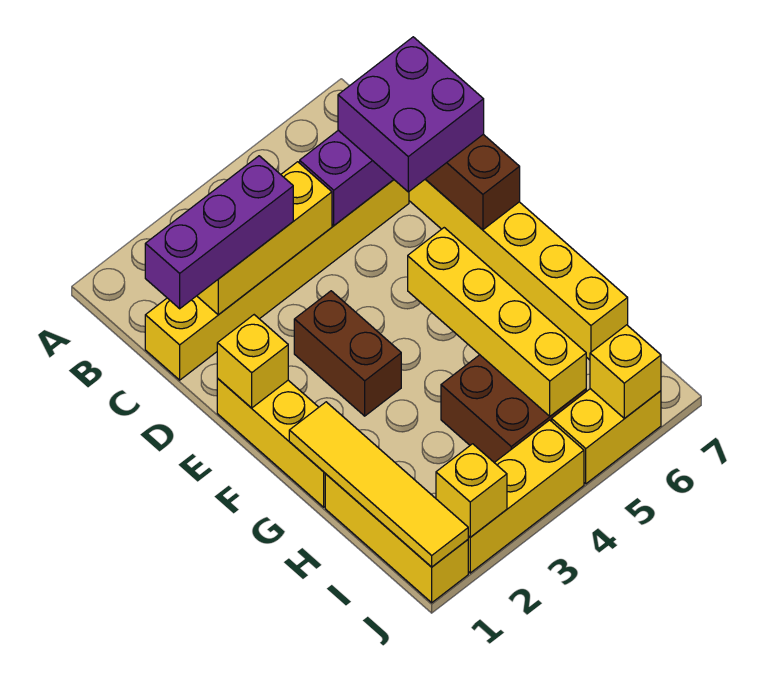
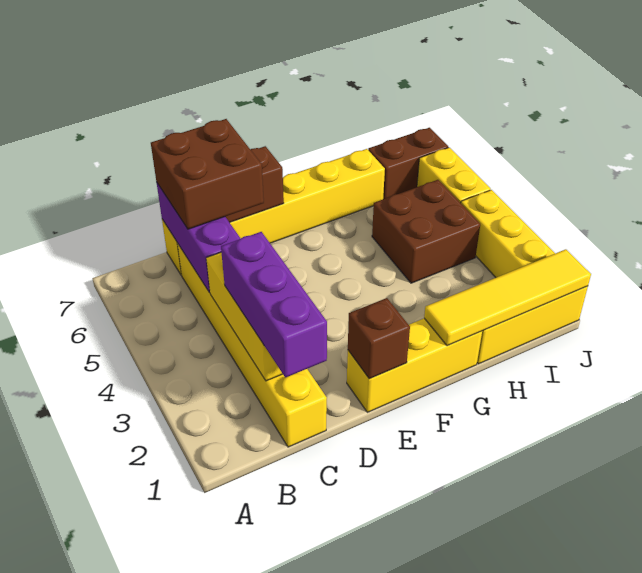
purple brick C6:D7 level 3 -> brown brick C6:D7 level 3
yellow brick E1 level 2 -> brown brick E1 level 2
brown brick E3:F3 level 1 -> brown brick I7:J7 level 1
yellow brick F5:I5 level 2 -> none
yellow brick J2 level 2 -> none
yellow brick J6 level 2 -> none

